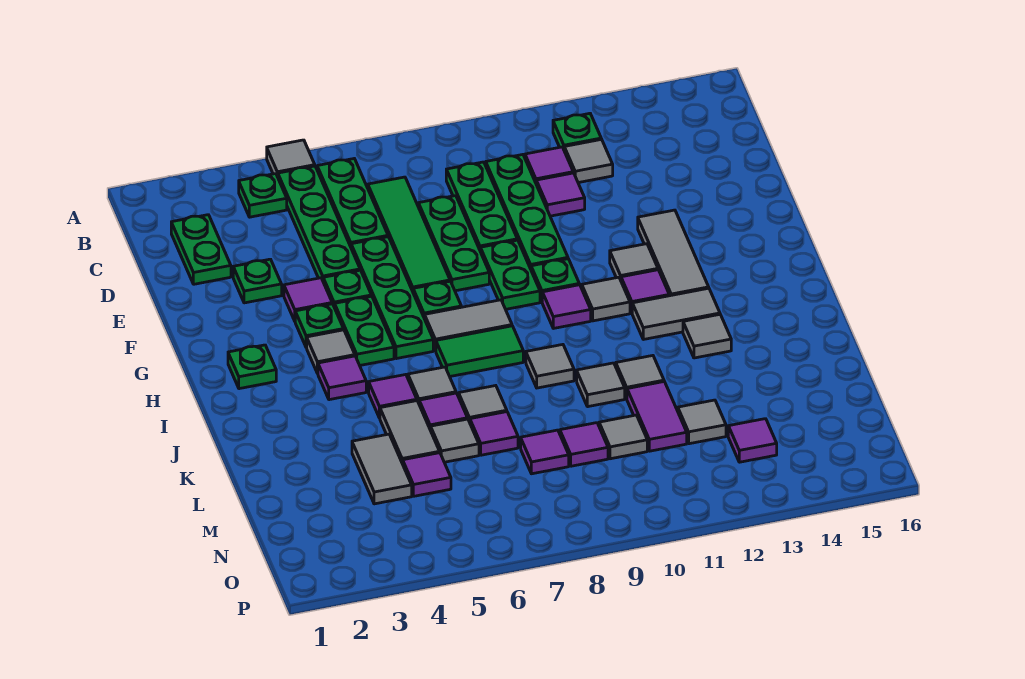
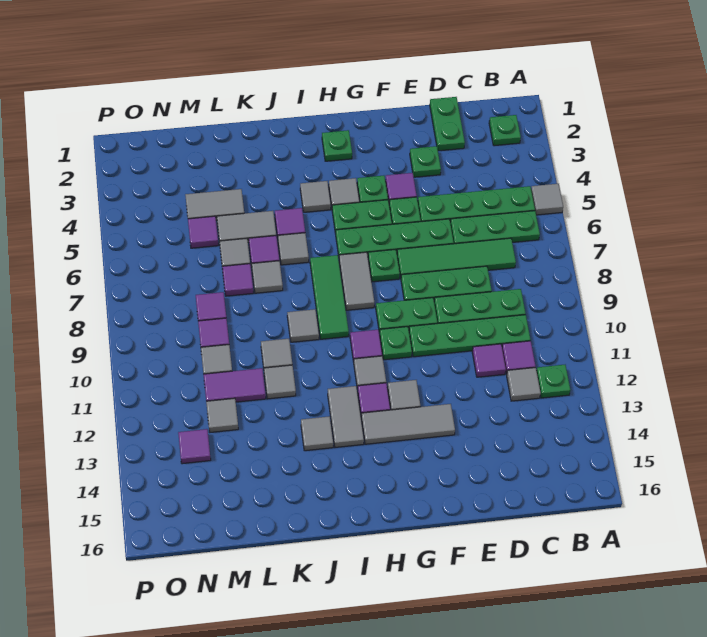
green plate B4 level 1 -> green plate B2 level 1
green plate C2:D2 level 1 -> green plate D1:D2 level 1
purple tile I4 level 1 -> grey tile I4 level 1
green tile I7:I8 level 1 -> green tile I7:I9 level 1

